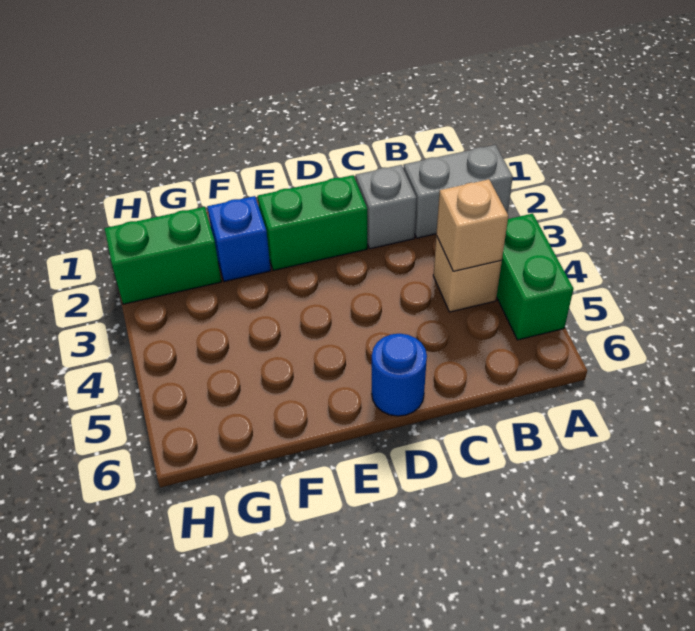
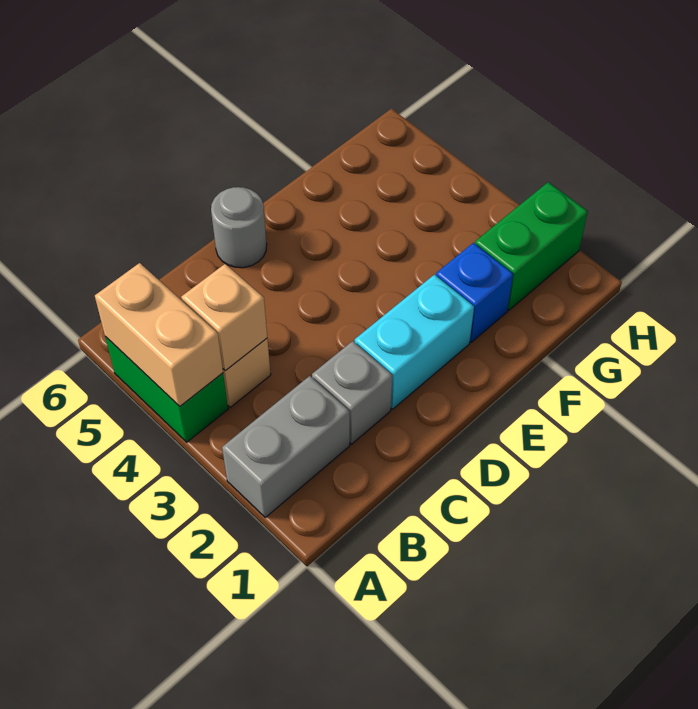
none -> tan brick A4:A5 level 2
green brick D2:E2 level 1 -> cyan brick D2:E2 level 1
blue round brick D6 level 1 -> grey round brick D6 level 1

